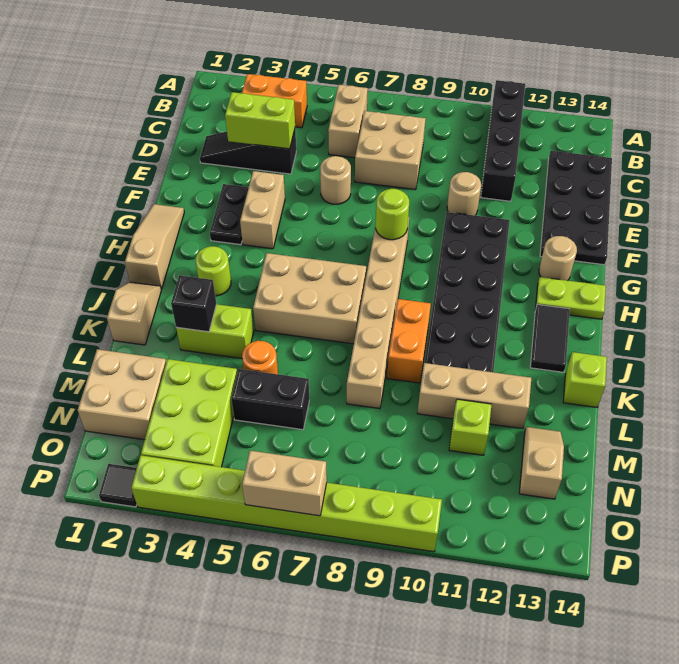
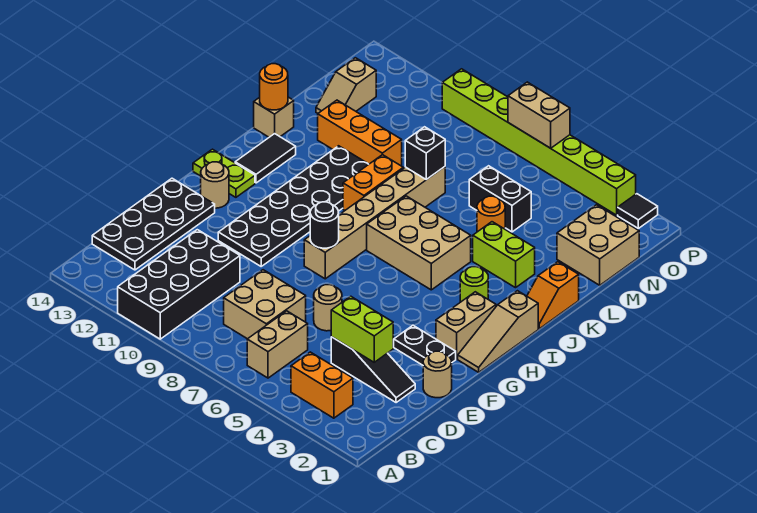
black brick A11:D11 level 1 -> black brick A10:D11 level 1
tan round brick E10 level 1 -> tan round brick E1 level 1
black plate F3:G3 level 1 -> black plate F2:F3 level 1
tan brick F4:G4 level 1 -> tan brick G2:H2 level 1
lime round brick G8 level 2 -> black round brick G8 level 2
tan slope J1:K1 level 1 top K -> orange slope J1:K1 level 1 top K
black brick K3 level 2 -> black brick L8 level 2
lime brick K14 level 1 -> tan brick K14 level 1
none -> orange round brick K14 level 2
tan brick L10:L12 level 1 -> orange brick L10:L12 level 1
lime brick M3:O4 level 1 -> none
lime brick M11 level 1 -> none

